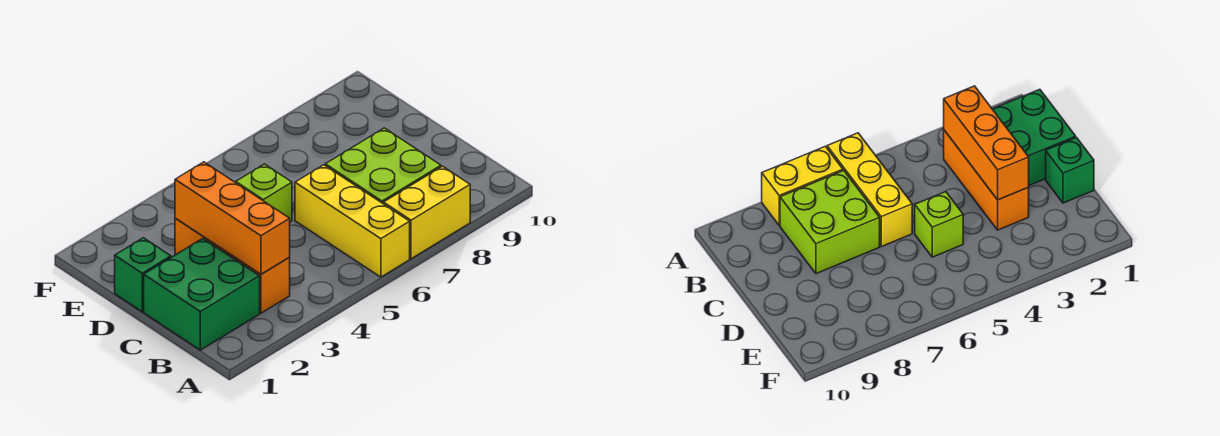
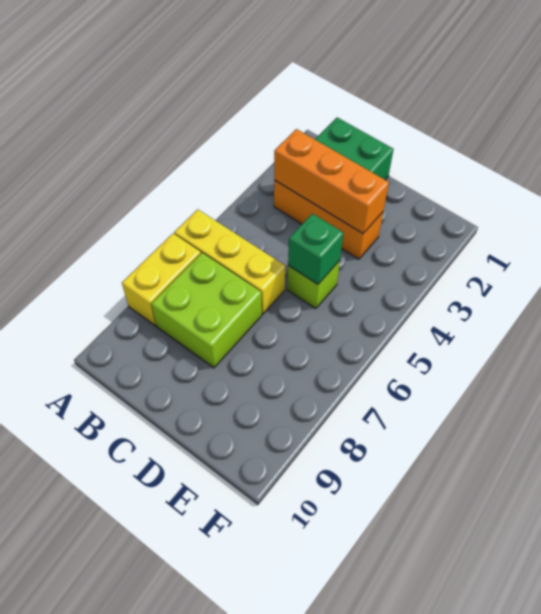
green brick D1 level 1 -> green brick D5 level 2

